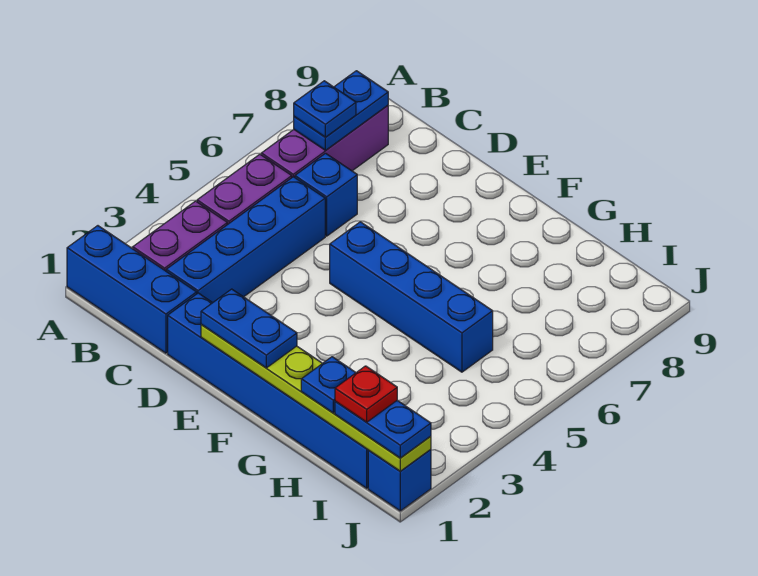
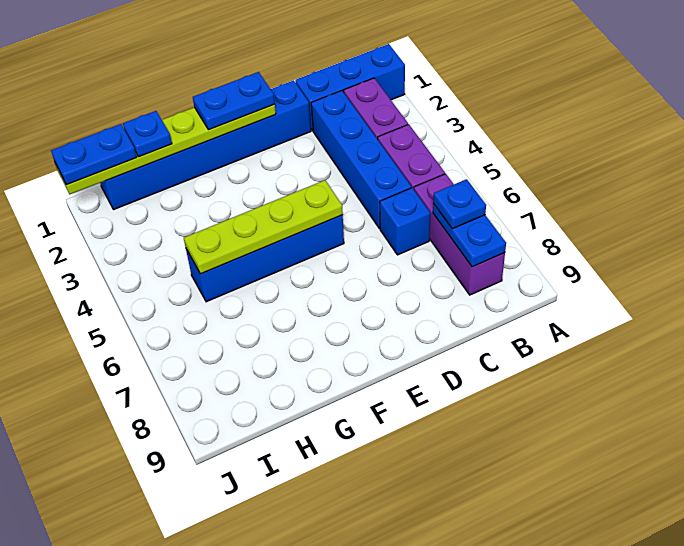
none -> lime plate E5:H5 level 2
red plate I1 level 4 -> none
blue brick J1 level 1 -> none

